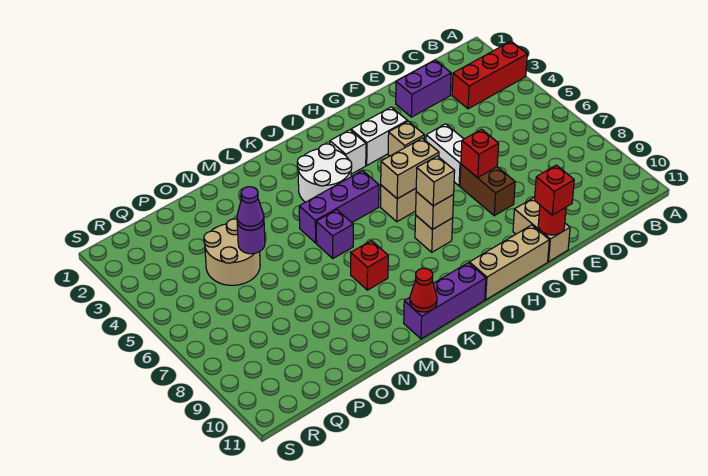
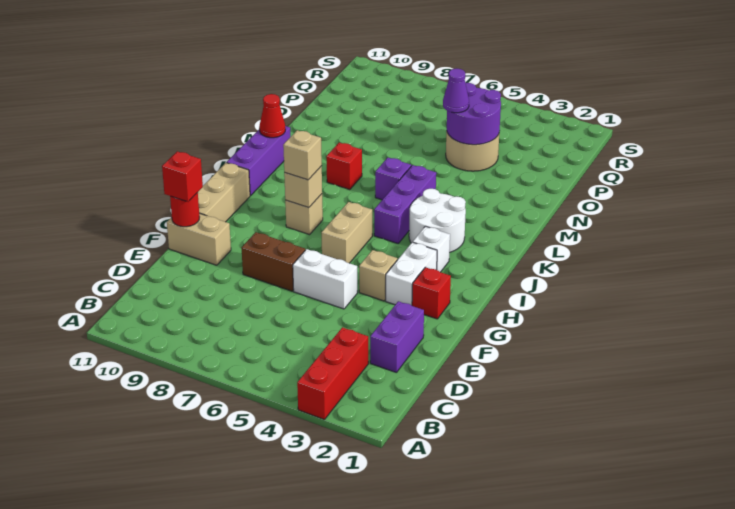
red brick F7 level 2 -> red brick G2 level 1
tan brick H6:I6 level 2 -> none
purple round brick O5 level 2 -> purple round brick O4:P5 level 2

